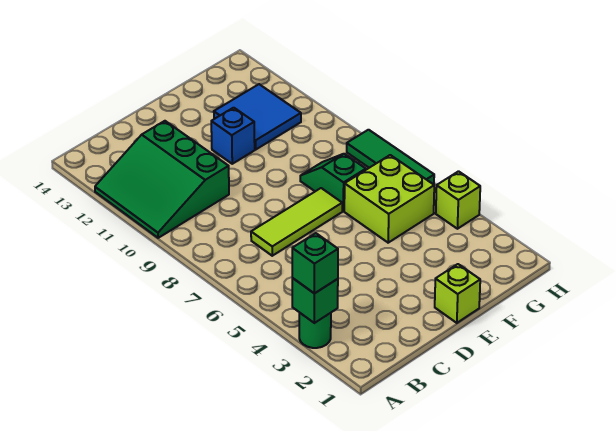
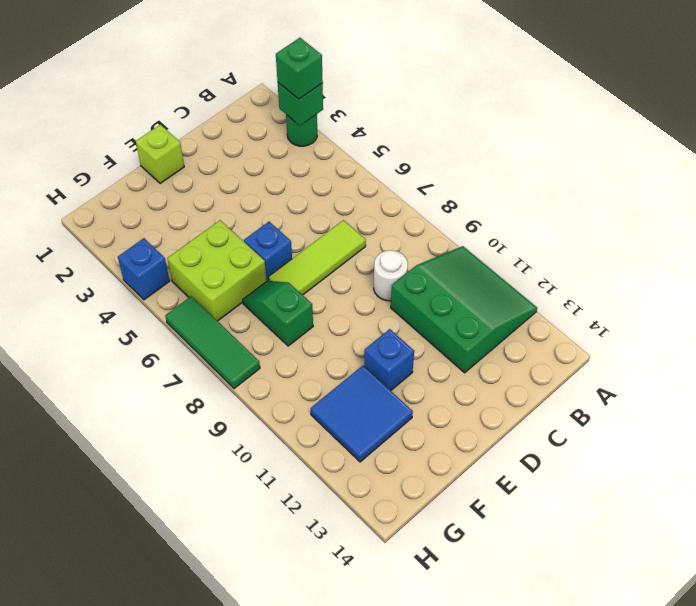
none -> white round brick C9 level 1
none -> blue brick E6 level 1
green slope F7:F8 level 1 top 7 -> green slope F7:F8 level 1 top 8
lime brick H4 level 1 -> blue brick H4 level 1

